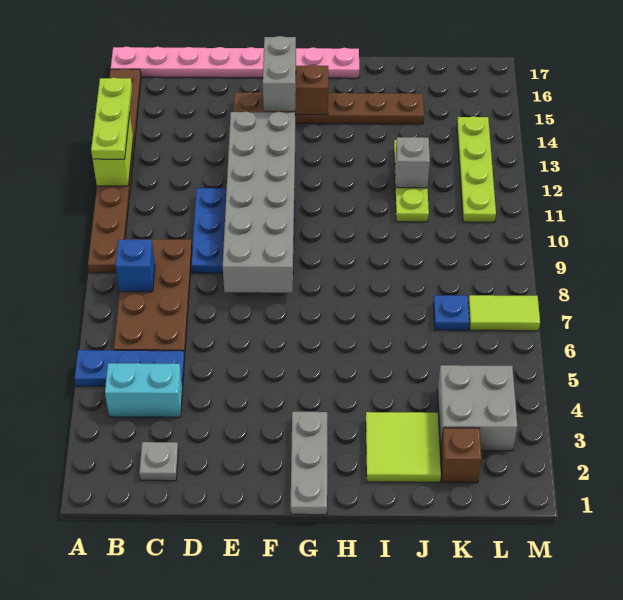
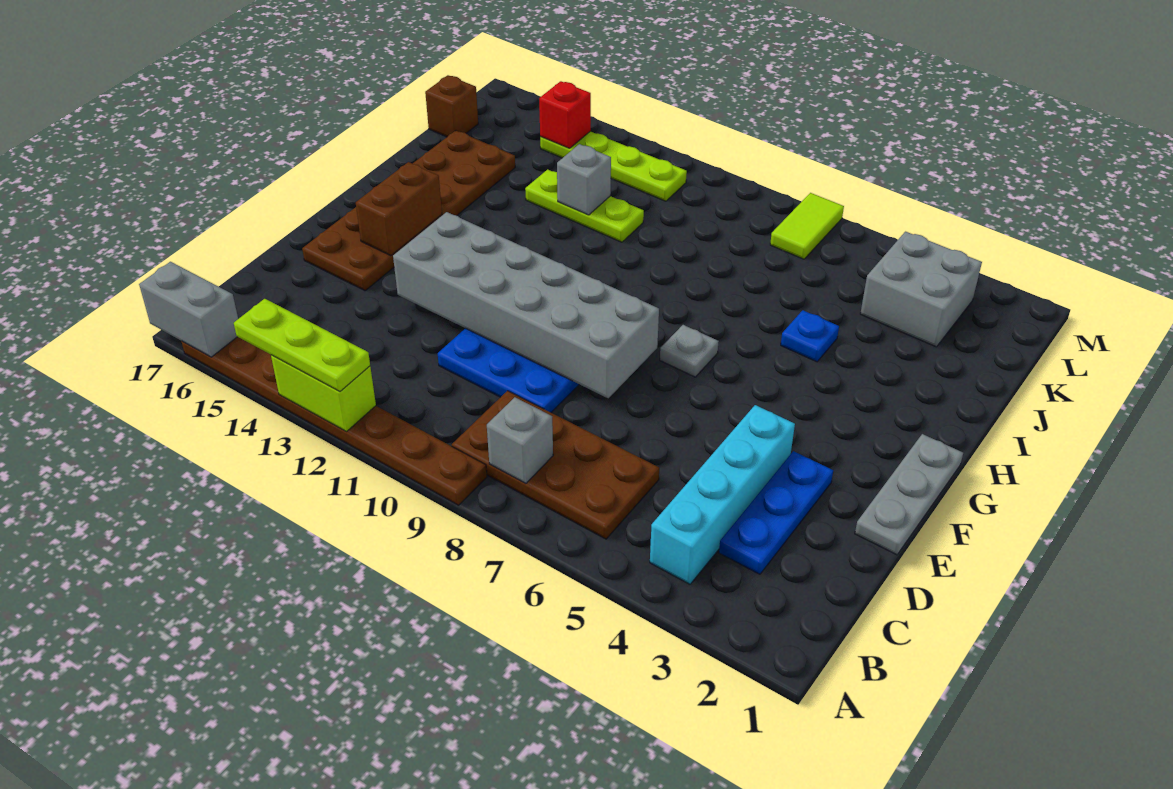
blue plate A5:C5 level 1 -> blue plate C3:E3 level 1
pink plate A17:H17 level 1 -> none
cyan brick B4:C4 level 1 -> cyan brick B4:E4 level 1
blue brick B8 level 2 -> grey brick B8 level 2
grey plate C2 level 1 -> grey plate G7 level 1
brown plate E15:J15 level 1 -> brown plate E15:J16 level 1
grey brick F14:F15 level 3 -> grey brick A16:A17 level 2
grey plate G1:G3 level 1 -> grey plate E1:G1 level 1
lime tile I2:J3 level 1 -> none
brown brick K2 level 1 -> brown brick K17 level 1
blue plate K7 level 1 -> blue plate I5 level 1
none -> red brick L14 level 2

